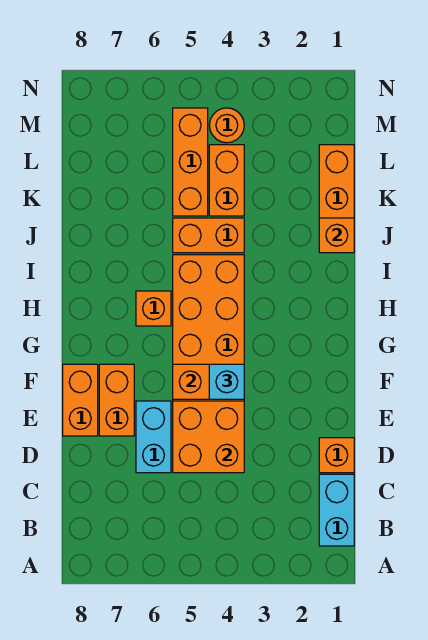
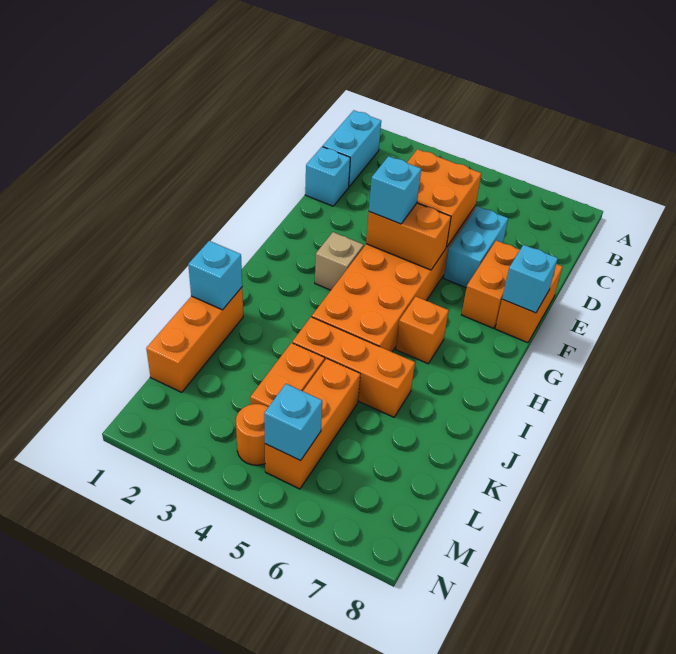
orange brick D1 level 1 -> cyan brick D1 level 1
none -> cyan brick F8 level 2
none -> tan brick G3 level 1
orange brick J1 level 2 -> cyan brick J1 level 2
orange brick J4:J5 level 1 -> orange brick J4:J6 level 1
none -> cyan brick M5 level 2

